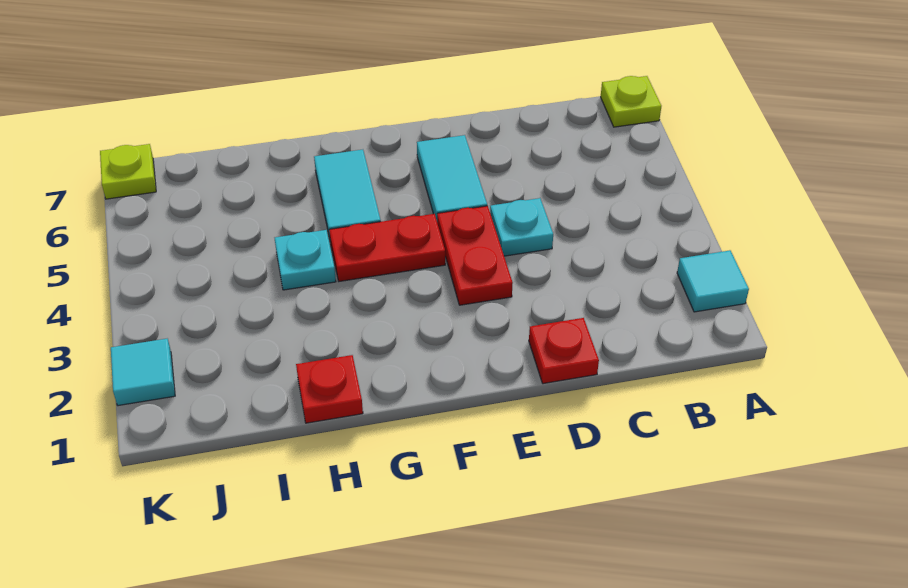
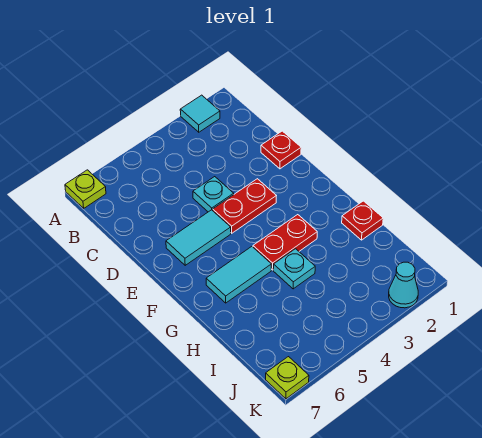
red plate F4:G4 level 1 -> red plate G3:G4 level 1
cyan tile K2 level 1 -> cyan cone K2 level 1

